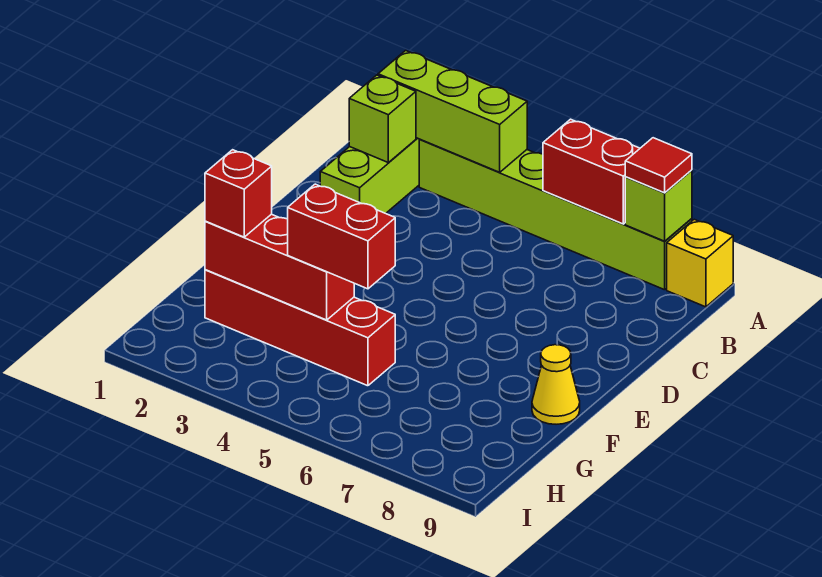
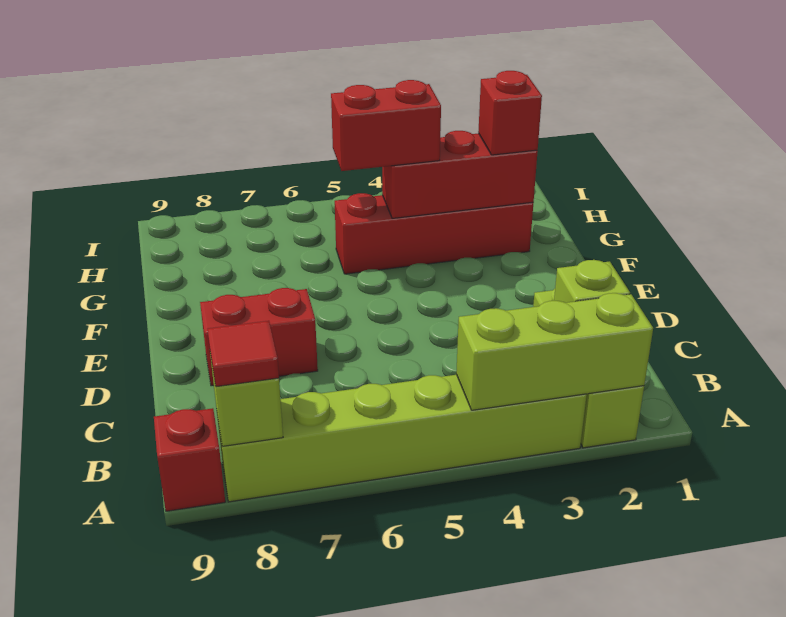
red brick A6:A7 level 2 -> red brick D7:D8 level 1
yellow brick A9 level 1 -> red brick A9 level 1
yellow cone F9 level 1 -> none

